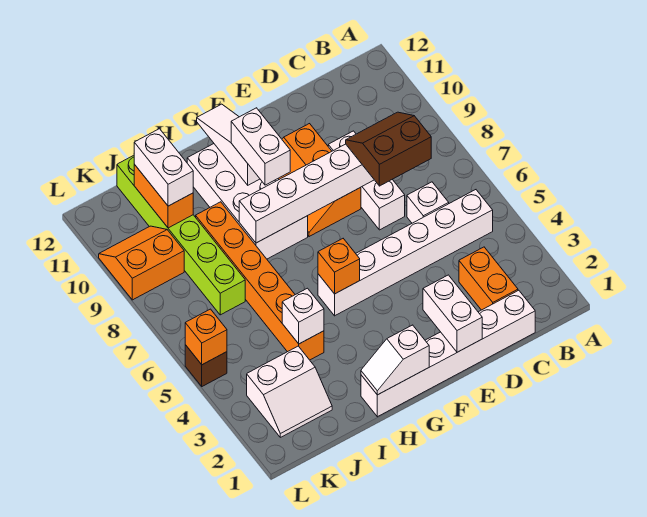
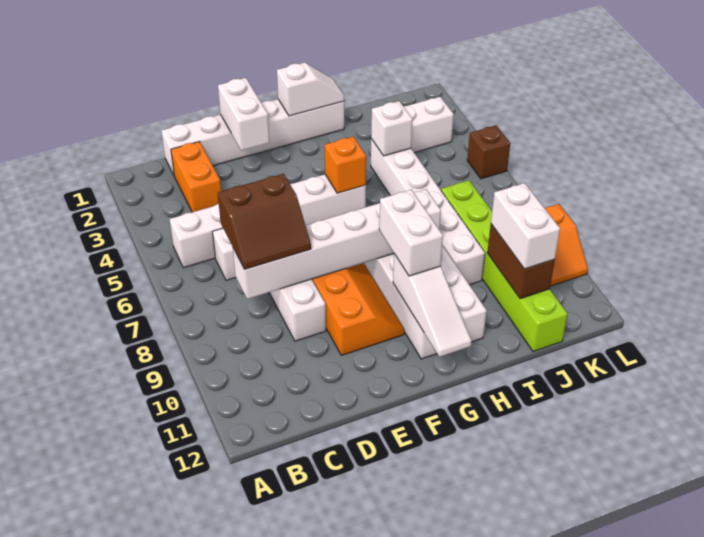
orange brick I4:I9 level 1 -> white brick I4:I9 level 1
orange brick J10:J11 level 2 -> brown brick J10:J11 level 2
orange brick L5 level 2 -> none

